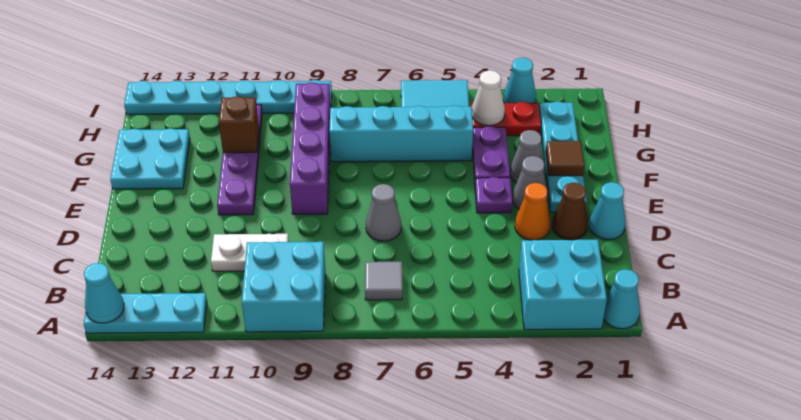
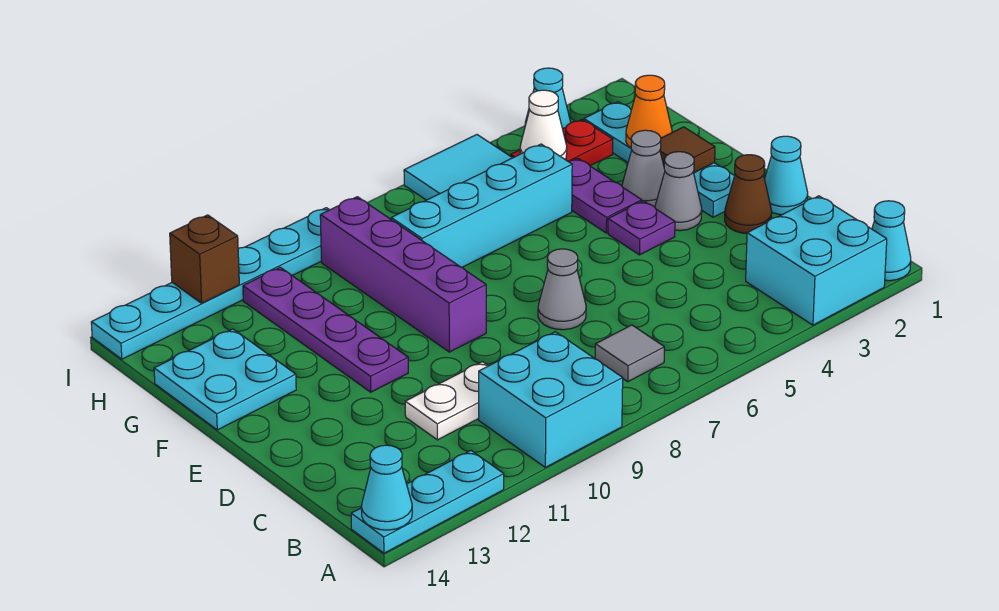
orange cone D3 level 1 -> orange cone G2 level 2
brown brick G11 level 2 -> brown brick I12 level 2

